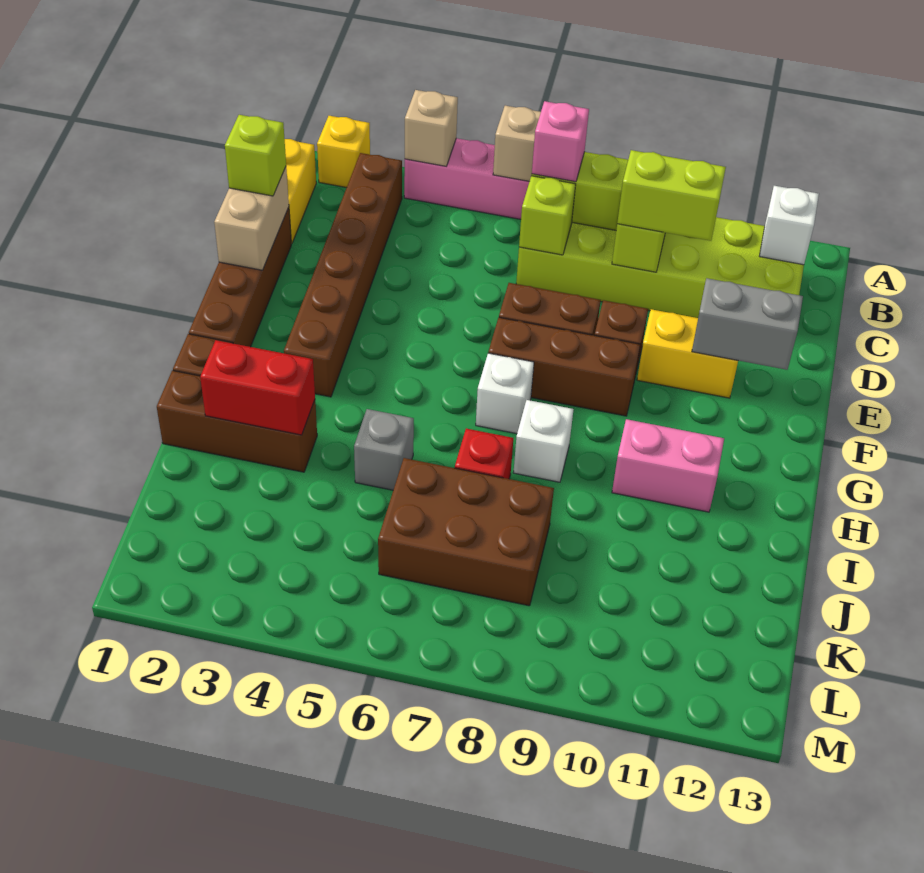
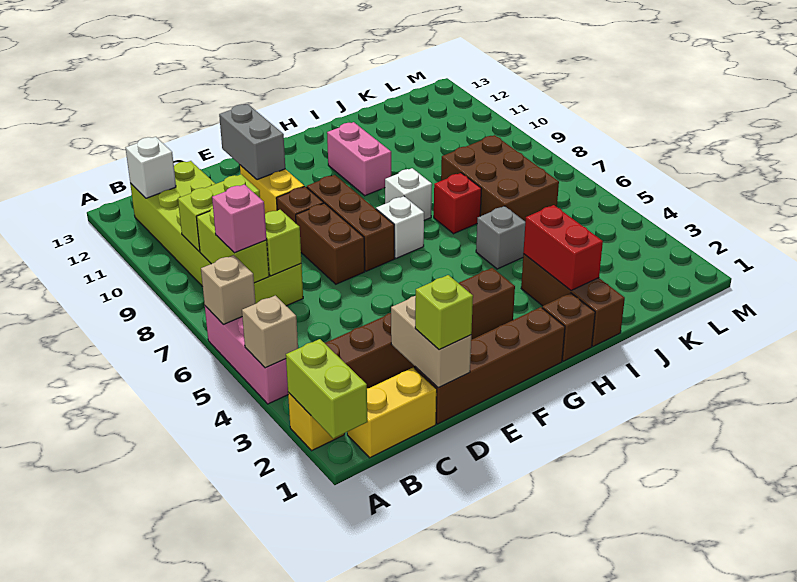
lime brick C9:C10 level 3 -> lime brick A1:A2 level 2
tan brick D1:E1 level 2 -> tan brick D1:D2 level 2

